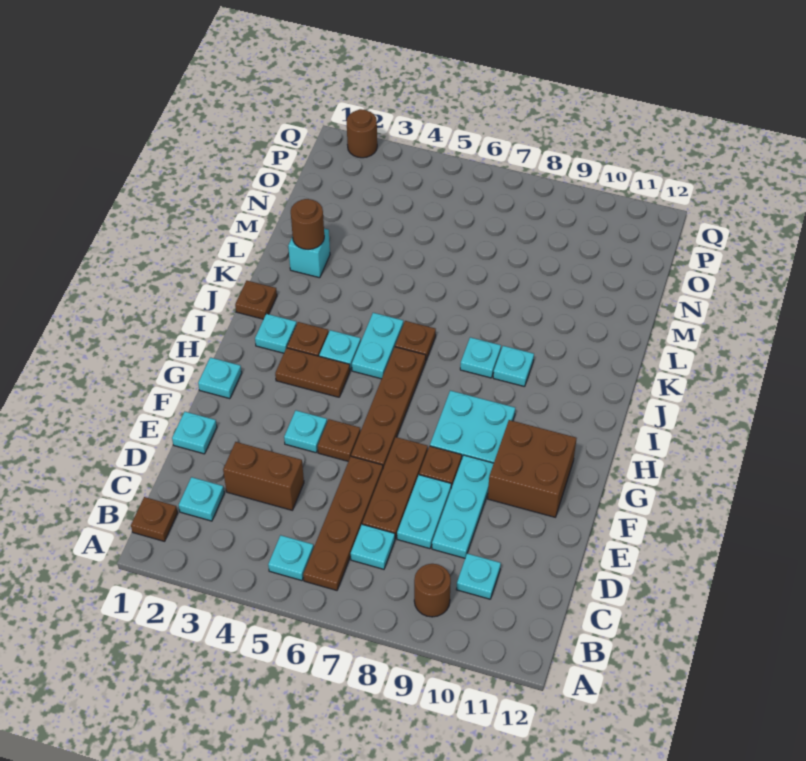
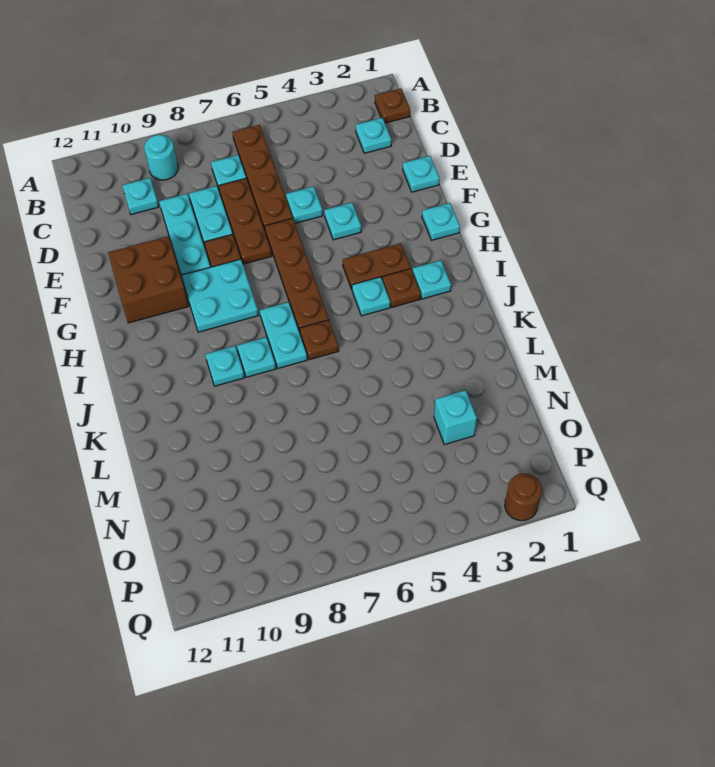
cyan plate B5 level 1 -> cyan plate E5 level 1
brown round brick B9 level 1 -> cyan round brick B9 level 1
brown brick D3:D4 level 1 -> none
brown plate F5 level 1 -> none
cyan plate I5:J5 level 1 -> cyan plate I7:J7 level 1
brown plate J1 level 1 -> none
cyan brick L2 level 1 -> cyan brick N3 level 1
brown round brick L2 level 2 -> none

